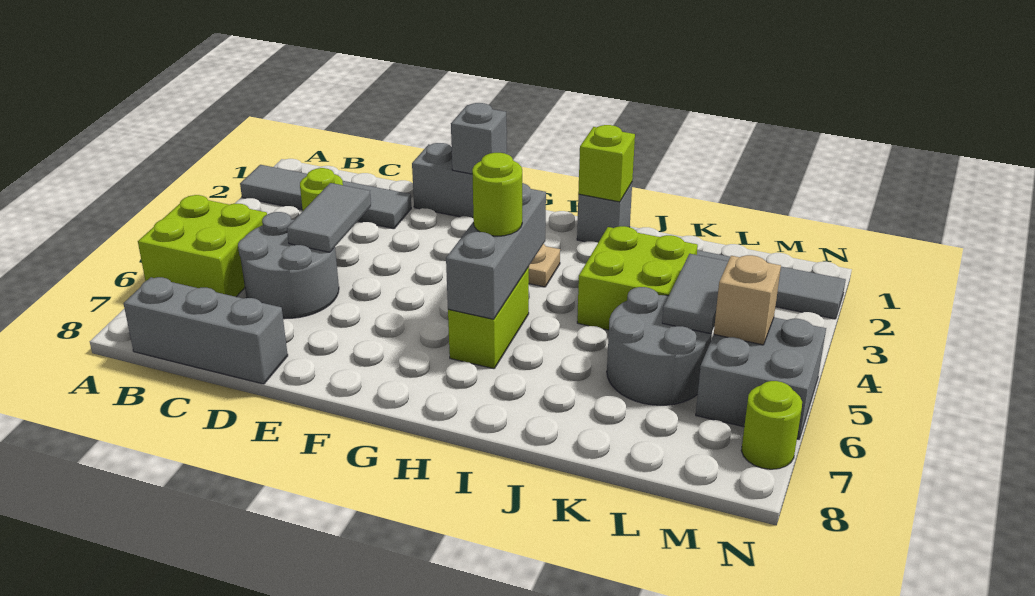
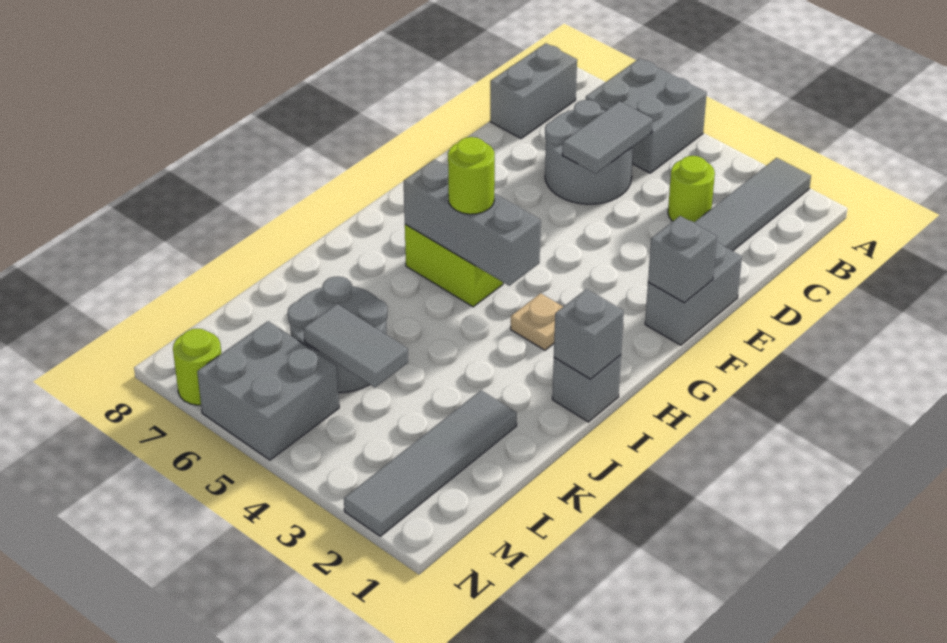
lime brick A5:B6 level 1 -> grey brick A5:B6 level 1
grey brick B8:D8 level 1 -> grey brick B8:C8 level 1
grey tile D4:D5 level 2 -> grey tile C5:D5 level 2
lime brick I1 level 2 -> grey brick I1 level 2
lime brick J3:K4 level 1 -> none
tan brick M5 level 2 -> none

